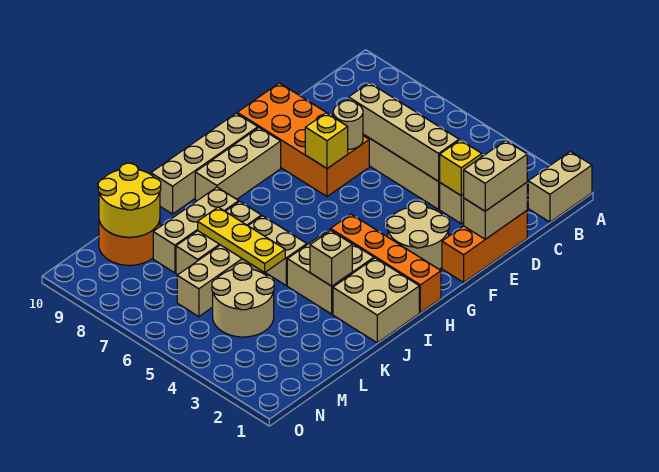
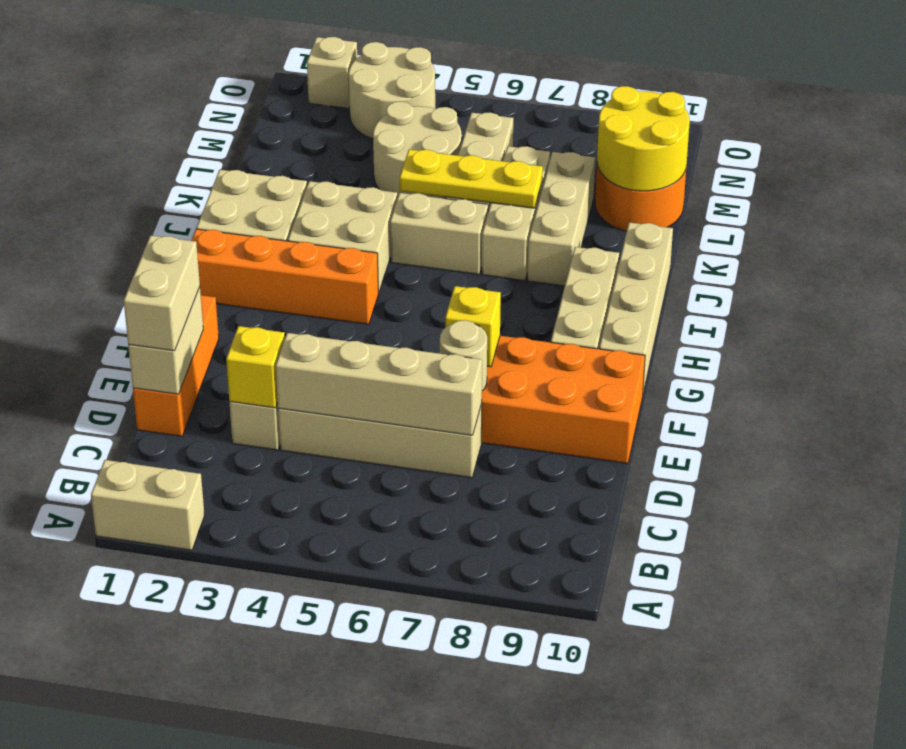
tan brick A1:B1 level 1 -> tan brick A1:A2 level 1
tan round brick F2:G3 level 1 -> tan round brick N3:O4 level 1
tan brick J3 level 2 -> tan brick O2 level 1

